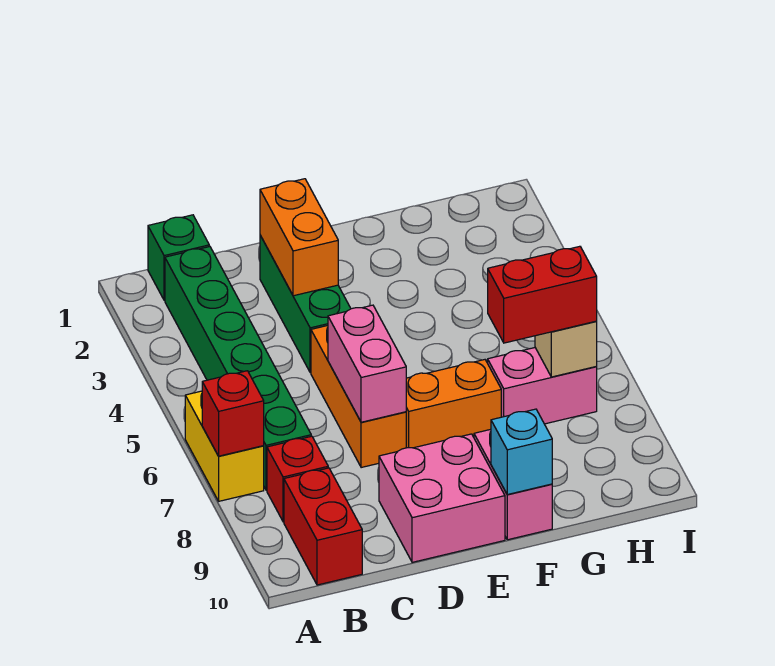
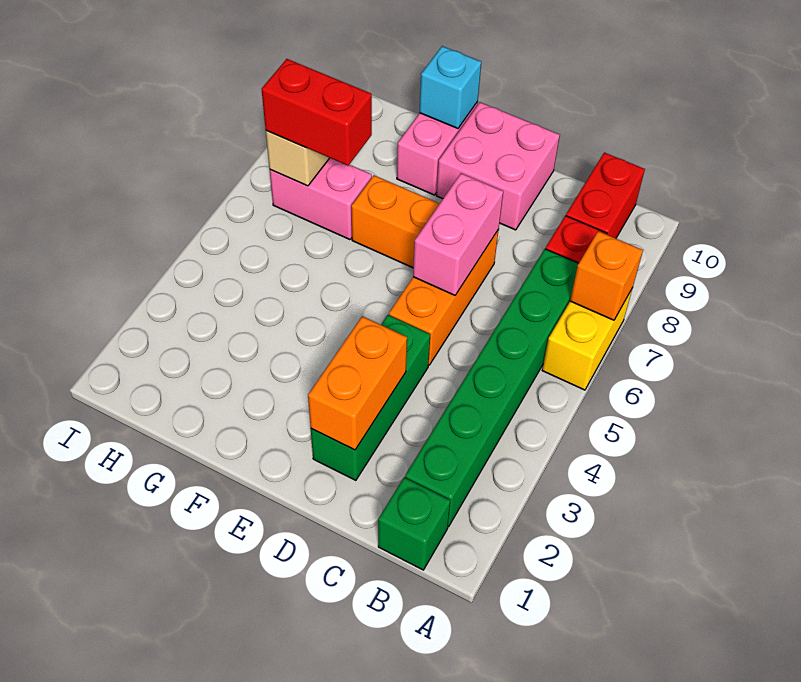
red brick A7 level 2 -> orange brick A7 level 2

